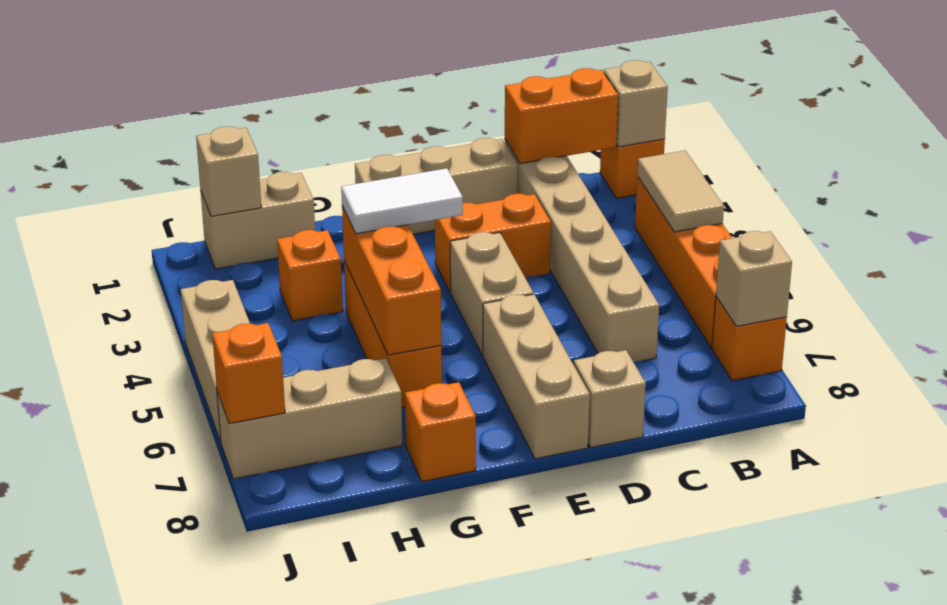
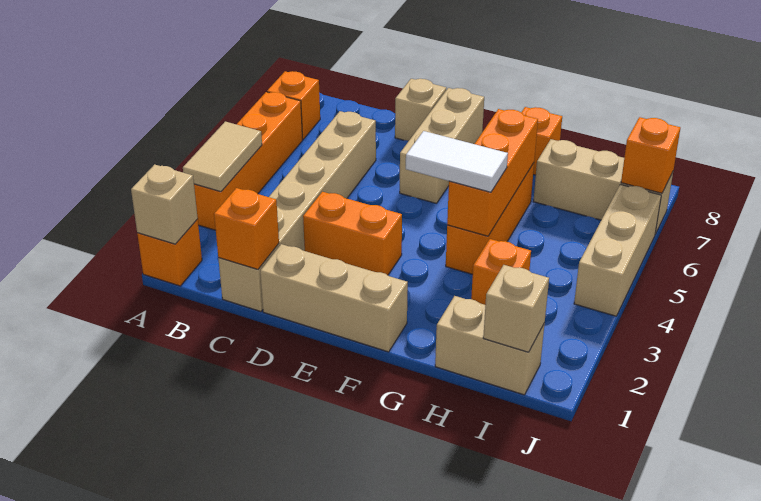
tan brick A7 level 2 -> none
orange brick B1:C1 level 2 -> orange brick C1 level 2
tan brick E4:E5 level 1 -> none

